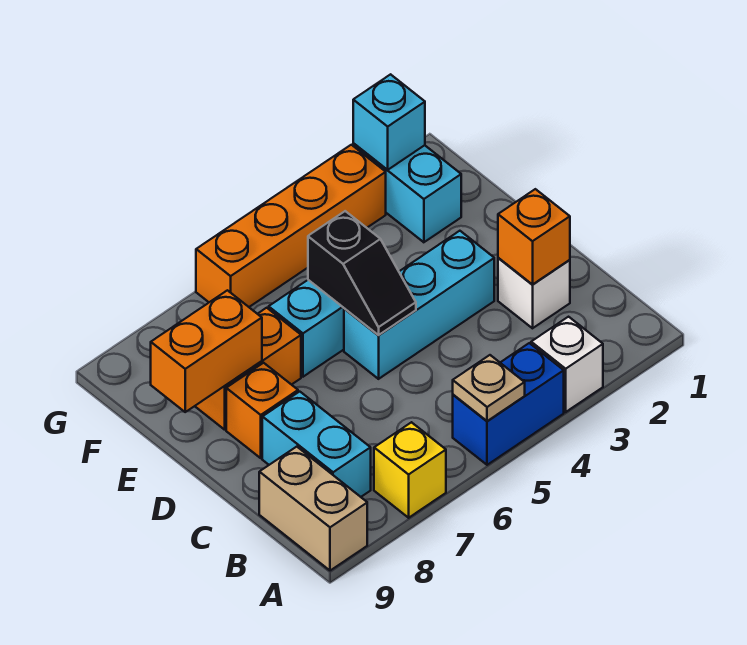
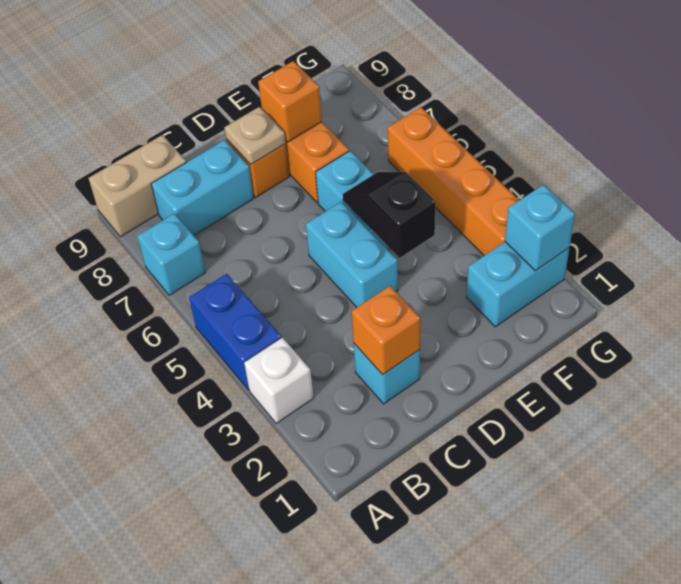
tan plate A5 level 2 -> tan plate D8 level 2
yellow brick A7 level 1 -> cyan brick A7 level 1
white brick C2 level 1 -> cyan brick C2 level 1
cyan brick D3:D5 level 1 -> cyan brick D4:D5 level 1
black slope D5:E5 level 2 top E -> black slope E4:E5 level 2 top 4
orange brick E8:E9 level 2 -> orange brick E8 level 2

